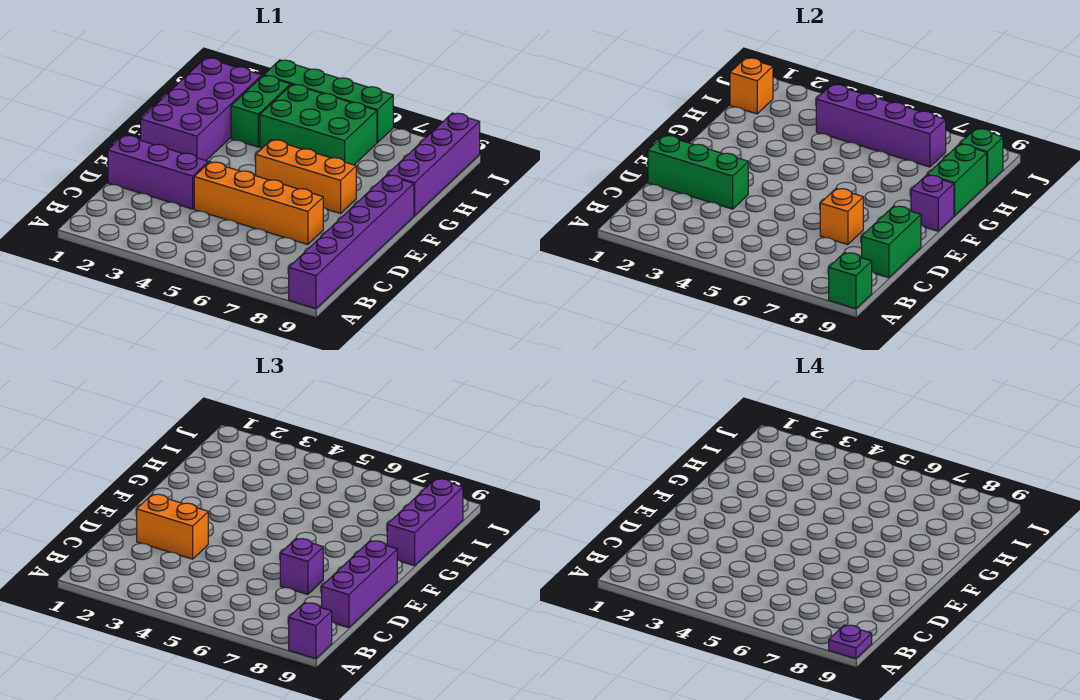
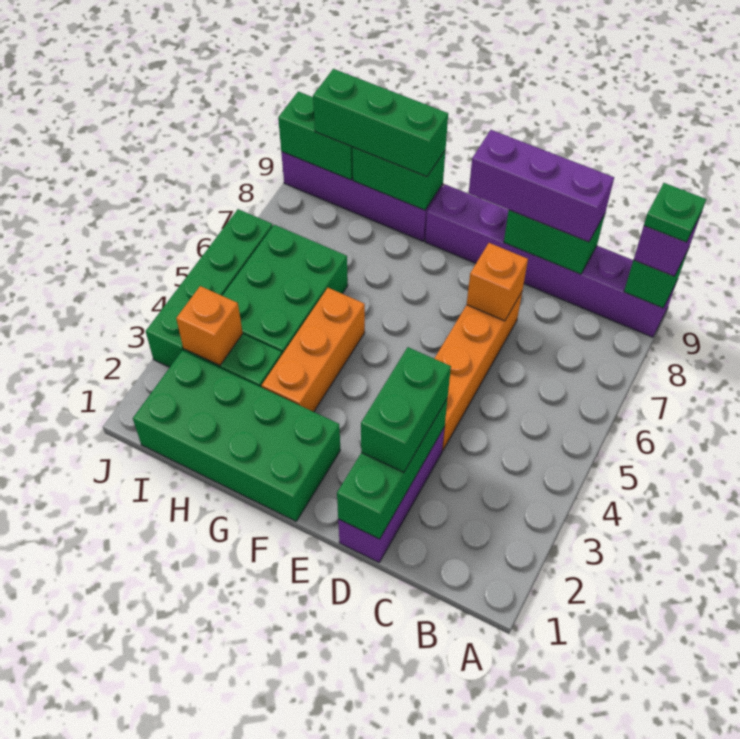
purple plate A9 level 4 -> green plate A9 level 4
orange brick D2:D3 level 3 -> green brick D2:D3 level 3
purple brick D7 level 3 -> none
purple brick F1:I2 level 1 -> green brick F1:I2 level 1
orange brick F5:F7 level 1 -> orange brick G3:G5 level 1
purple brick F9 level 2 -> none
purple brick G9:I9 level 3 -> green brick G9:I9 level 3
orange brick I1 level 2 -> orange brick I3 level 2
purple brick I4:I7 level 2 -> none
green brick I9 level 2 -> green brick I9:J9 level 2

